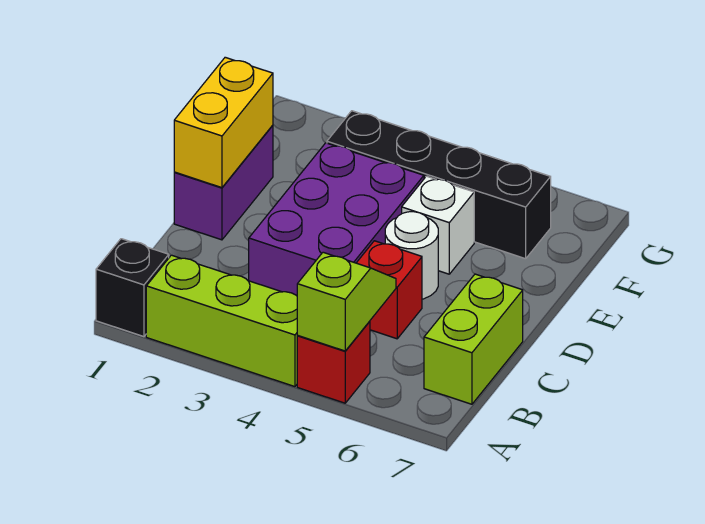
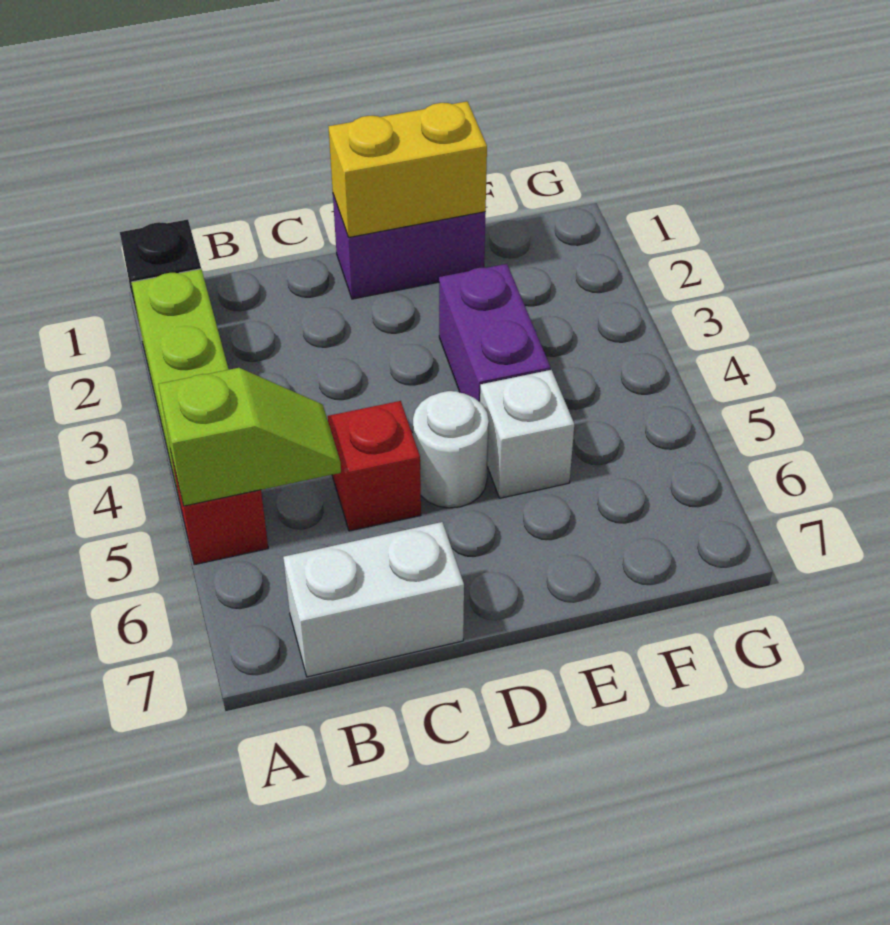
lime brick B7:C7 level 1 -> white brick B7:C7 level 1
purple brick C3:E4 level 1 -> purple brick E3:E4 level 1
black brick F3:F6 level 1 -> none

